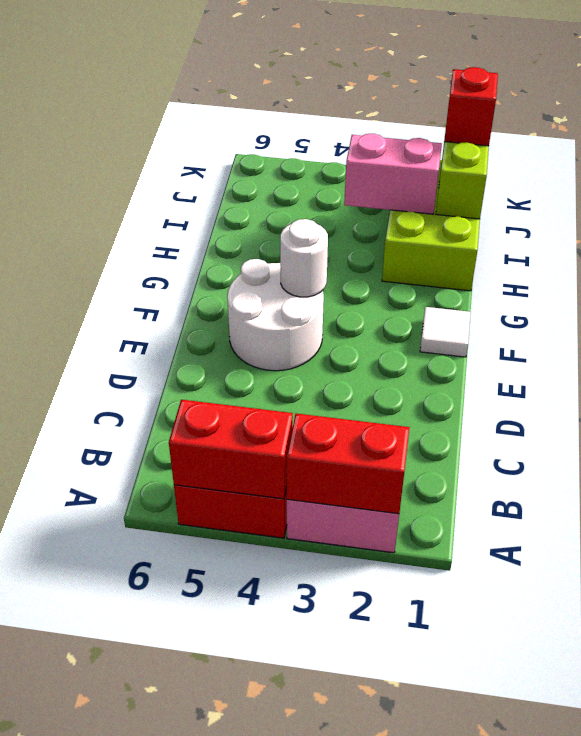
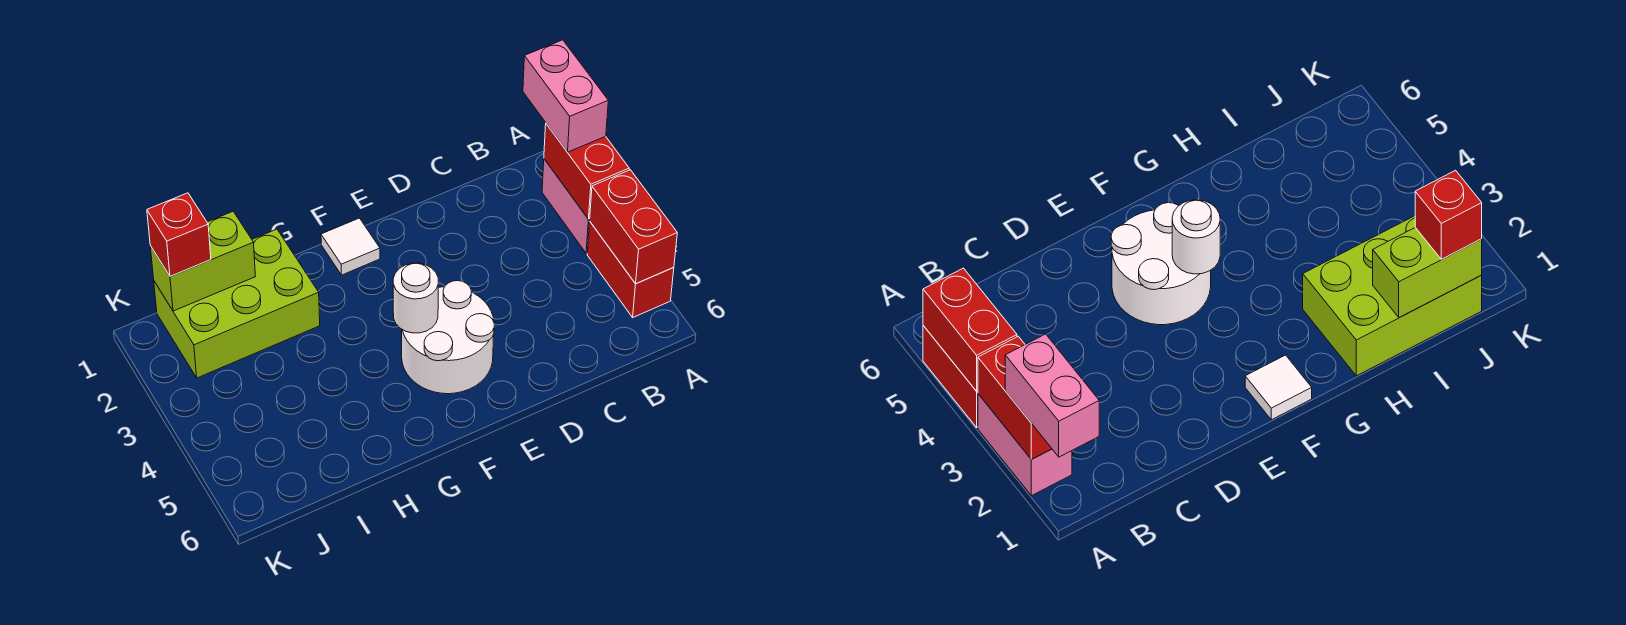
pink brick I2:I3 level 2 -> pink brick A1:A2 level 3

